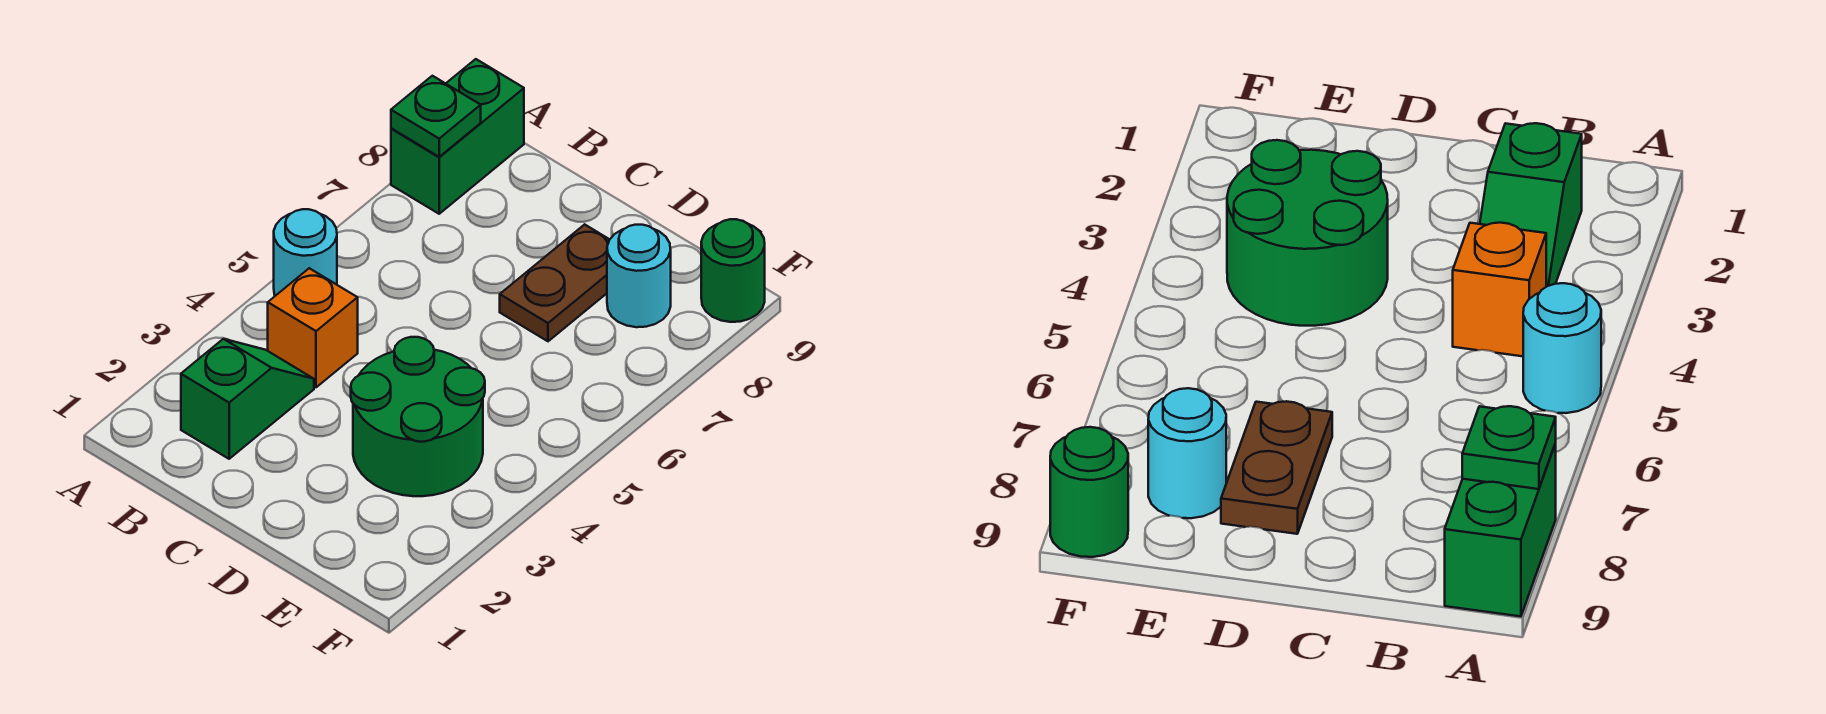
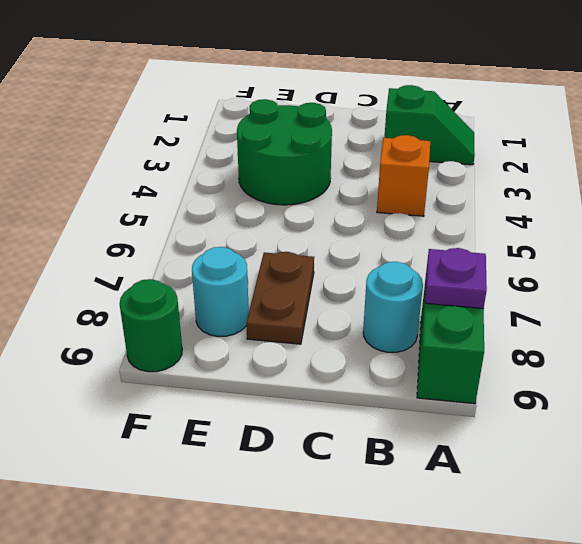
cyan round brick A5 level 1 -> cyan round brick B8 level 1
green plate A8 level 2 -> purple plate A8 level 2
green slope B2:B3 level 1 top 2 -> green slope A2:B2 level 1 top B

